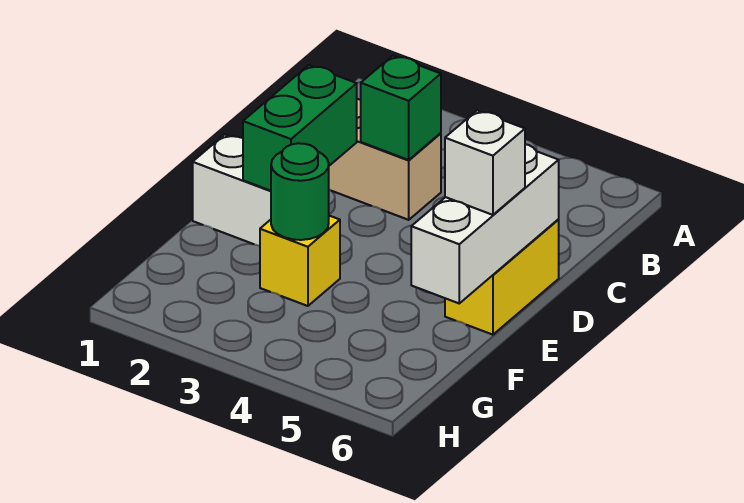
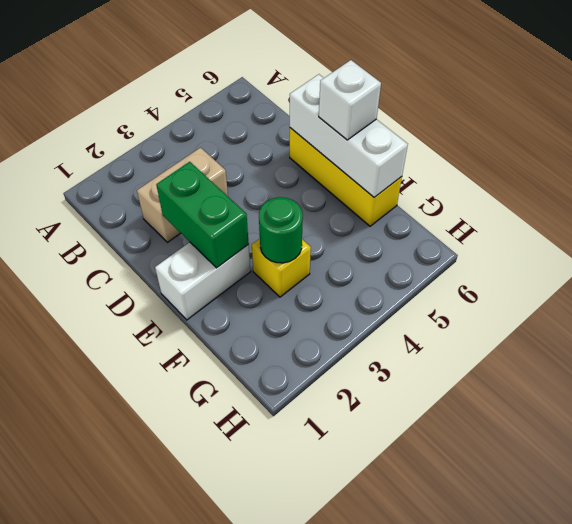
green brick C3 level 2 -> none
yellow brick D6:E6 level 1 -> yellow brick D6:F6 level 1

